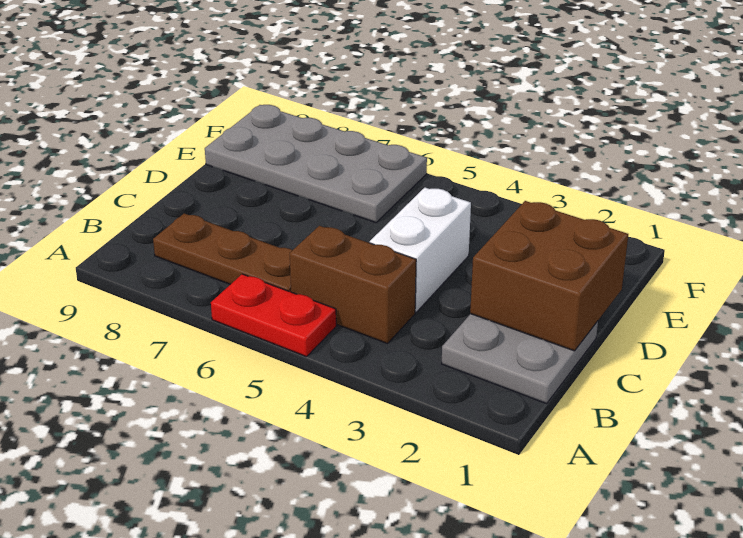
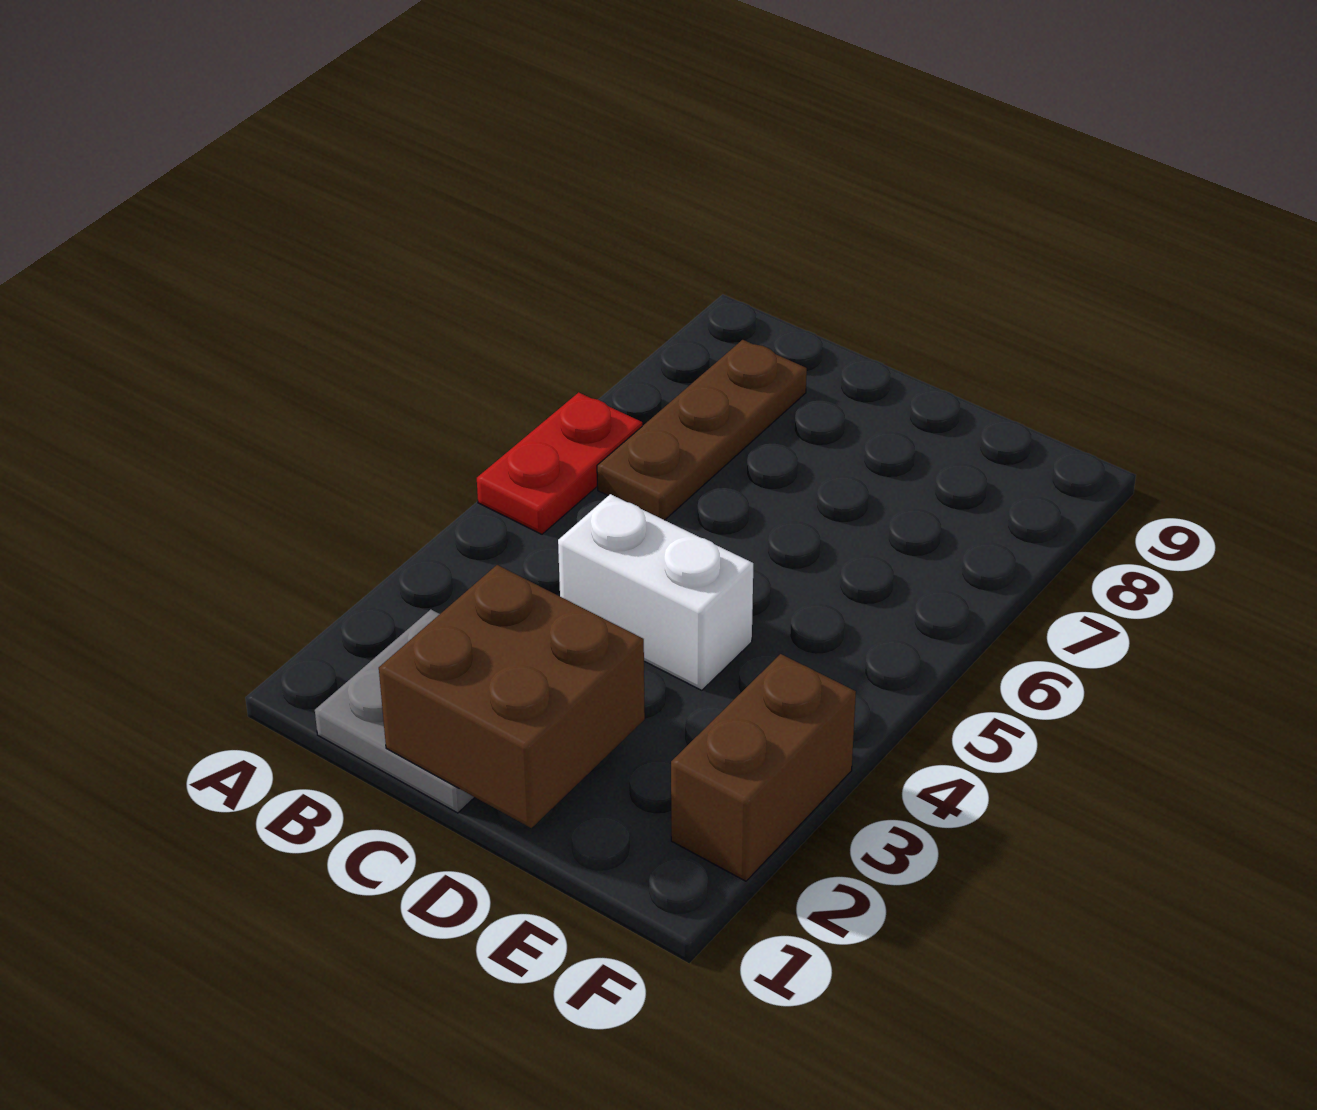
brown brick B4:B5 level 1 -> brown brick F2:F3 level 1
grey plate E6:F9 level 1 -> none

